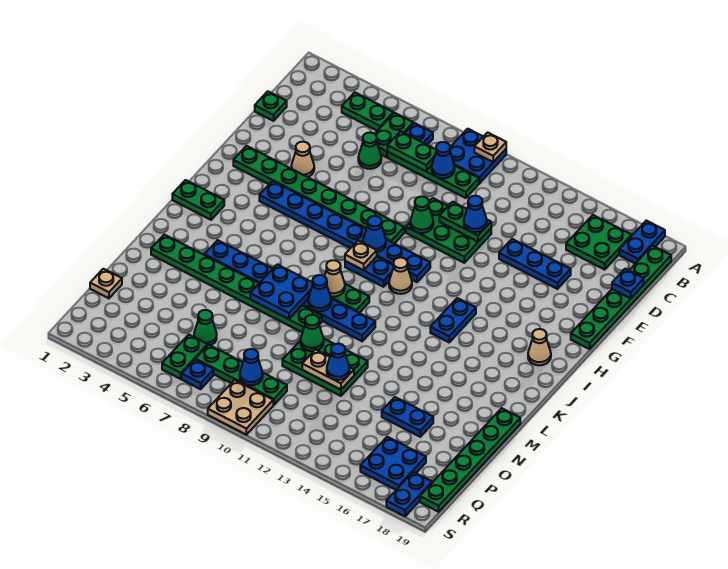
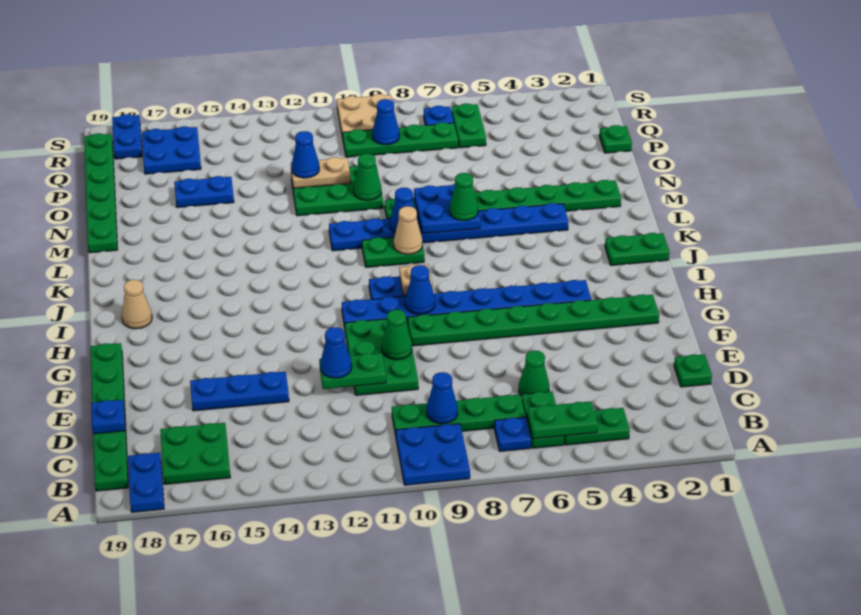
tan plate A10 level 2 -> none
green plate C7:C8 level 2 -> green plate B5:B6 level 2
green plate E10:F12 level 1 -> green plate E10:G11 level 1
tan cone F4 level 1 -> none
tan cone I11 level 1 -> none
blue plate I14:J14 level 1 -> none
tan plate P1 level 1 -> green plate P1 level 1
green cone P6 level 1 -> green cone L7 level 3

